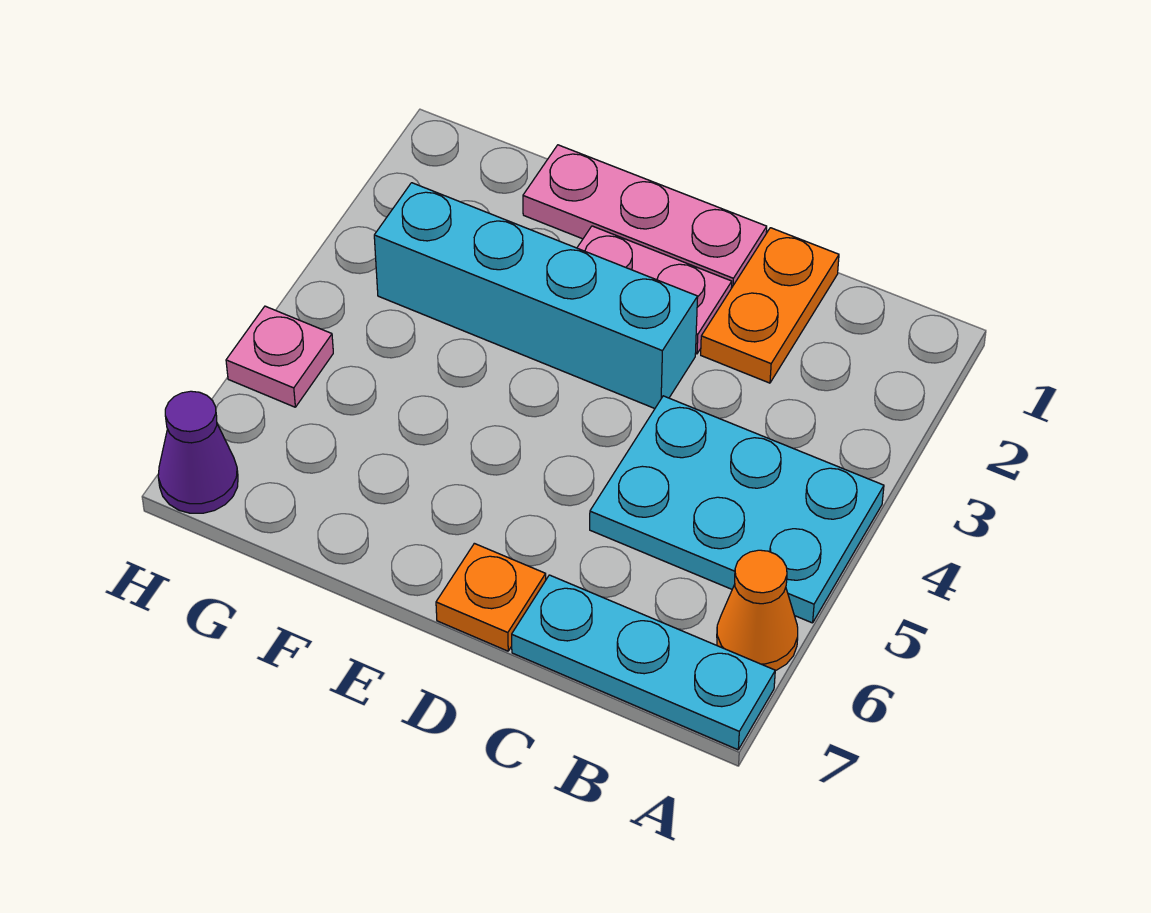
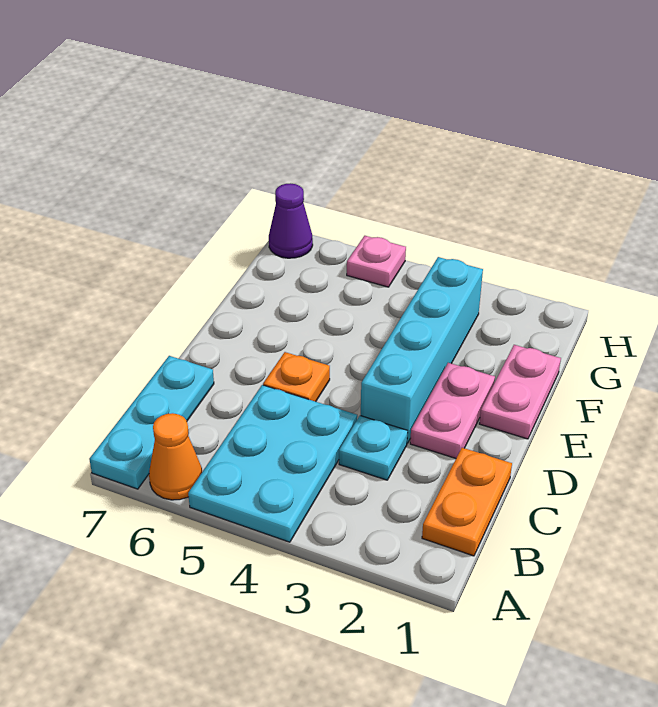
orange plate C1:C2 level 1 -> orange plate B1:C1 level 1
none -> cyan plate C3 level 1
pink plate D1:F1 level 1 -> pink plate E1:F1 level 1
orange plate D7 level 1 -> orange plate D5 level 1

